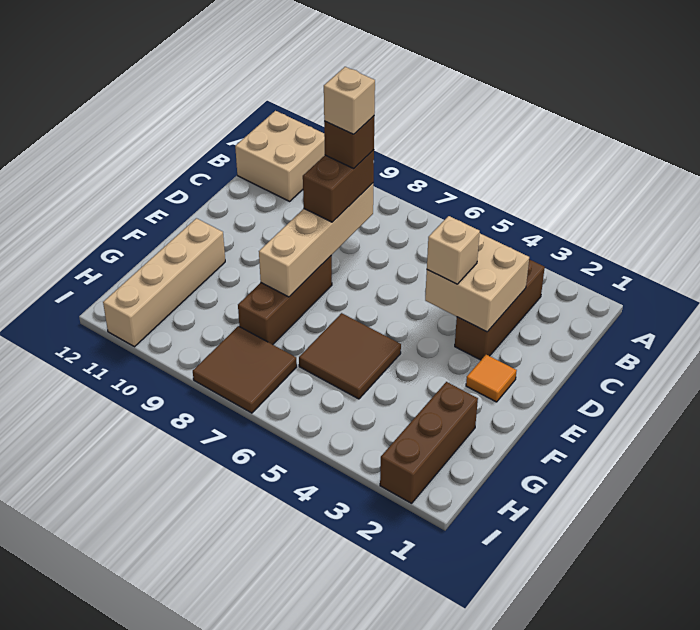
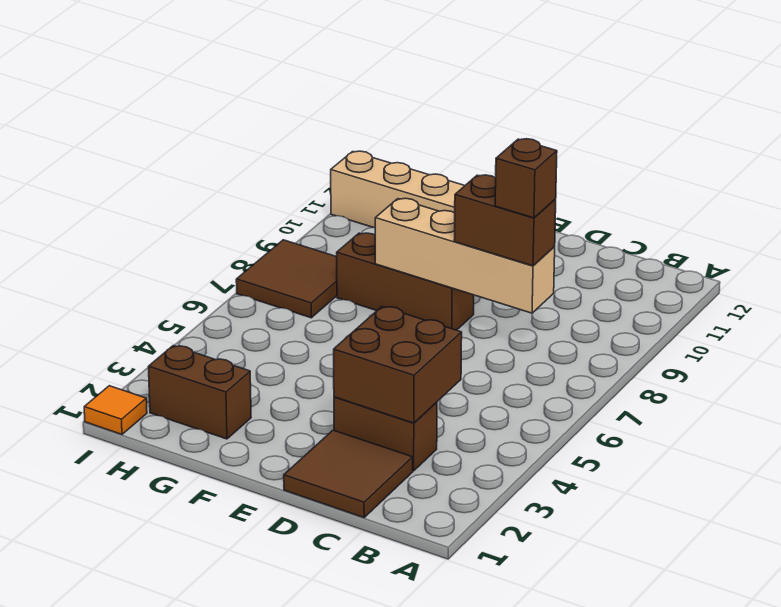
tan brick A11:B12 level 1 -> none
brown brick B3:D3 level 1 -> brown brick C3:D3 level 1
tan brick C3:D4 level 2 -> brown brick C3:D4 level 2
tan brick C8 level 5 -> none
tan brick D4 level 3 -> none
orange tile E2 level 1 -> orange tile I1 level 1
brown tile F5:G6 level 1 -> brown tile C1:D2 level 1
brown brick G2:I2 level 1 -> brown brick G2:H2 level 1

